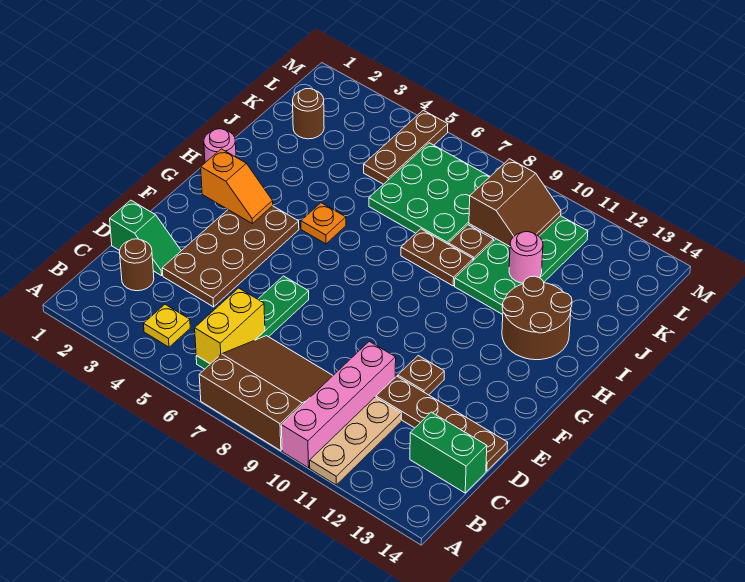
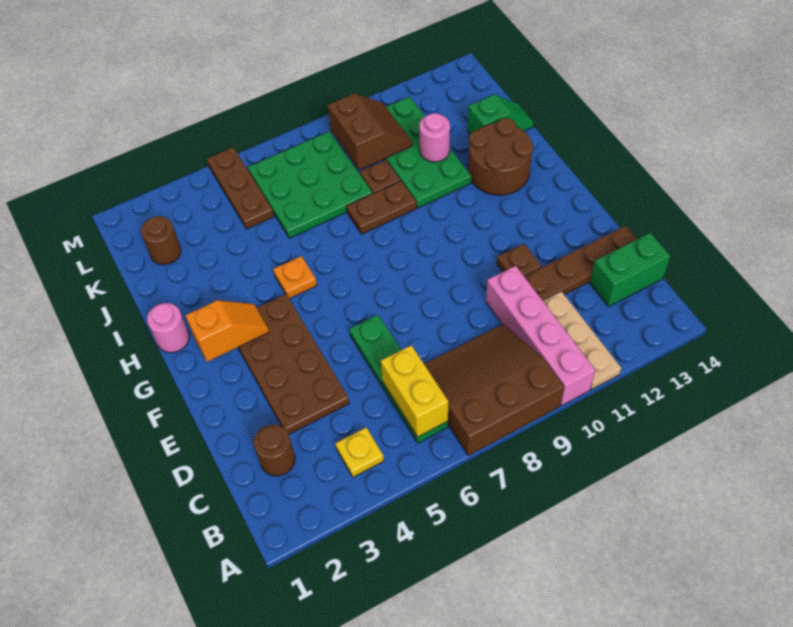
green slope D1:D2 level 1 top 1 -> green slope J13:J14 level 1 top 13

